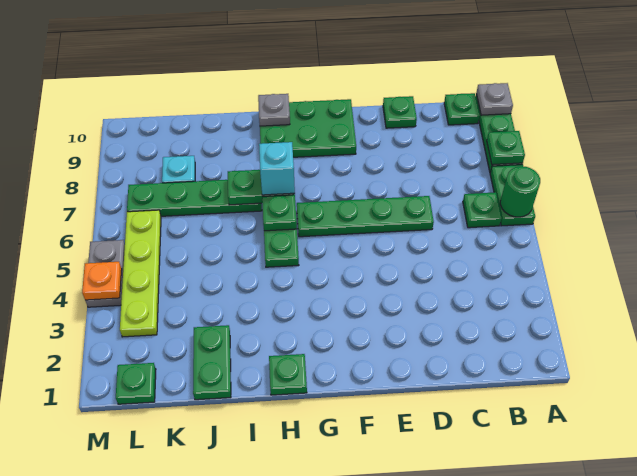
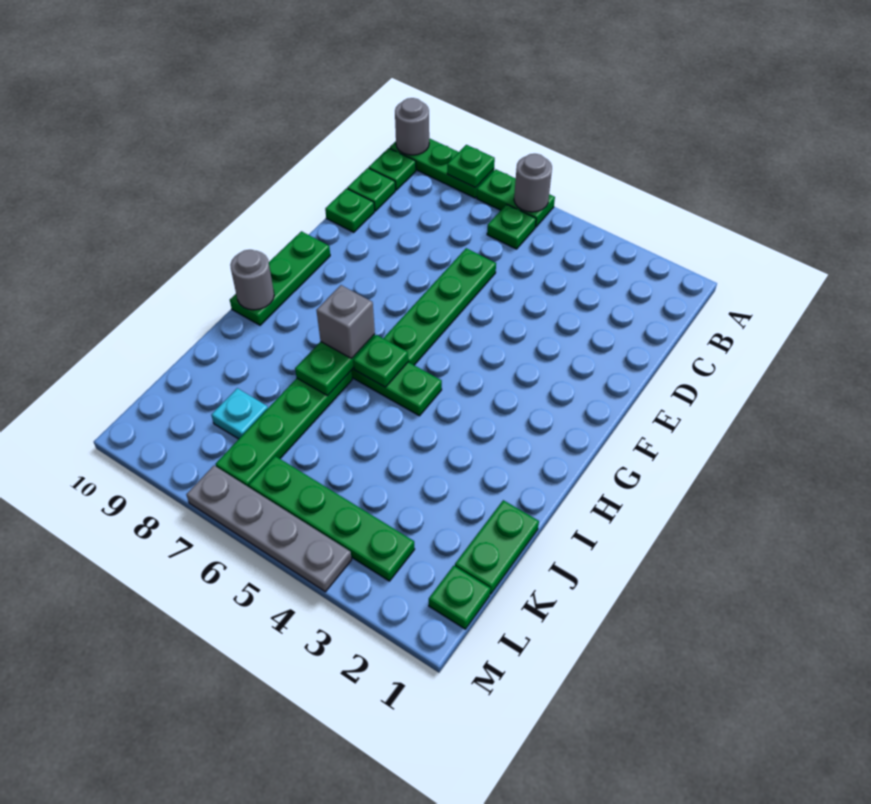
green round brick A6 level 2 -> grey round brick A6 level 2
grey plate A10 level 2 -> grey round brick A10 level 2
green plate F9:H10 level 1 -> green plate F10:H10 level 1
green plate H1 level 1 -> green plate C10 level 1
cyan brick H7 level 3 -> grey brick H7 level 3
grey plate H10 level 2 -> grey round brick H10 level 2
green plate J1:J2 level 1 -> green plate J1:K1 level 1
lime plate L3:L6 level 1 -> green plate L3:L6 level 1
grey plate M4:M5 level 1 -> grey plate M4:M7 level 1
orange plate M4 level 2 -> none

